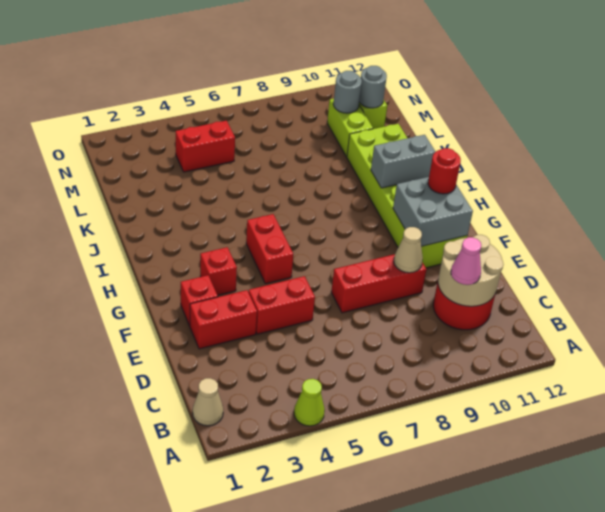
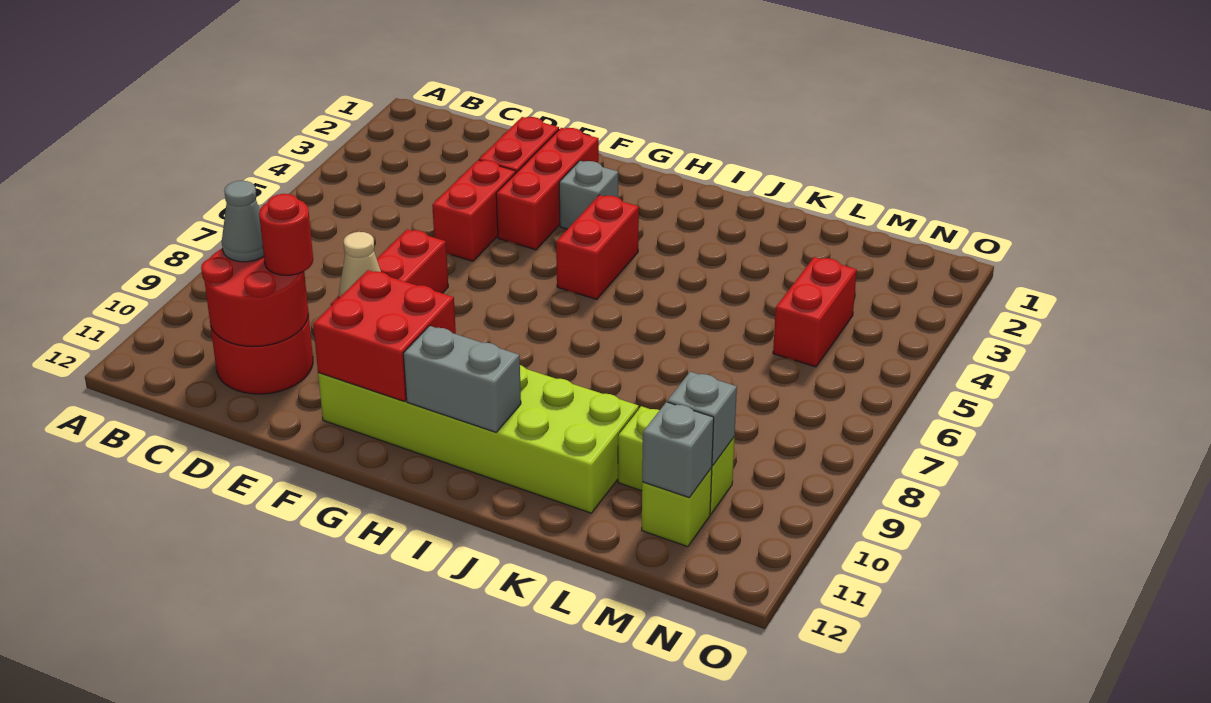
lime cone A4 level 1 -> none
tan cone B1 level 1 -> none
tan round brick C10:D11 level 2 -> red round brick C10:D11 level 2
pink cone C10 level 3 -> grey cone C10 level 3
red brick F2 level 1 -> red brick F2:F4 level 1
grey brick F10:G11 level 2 -> red brick F10:G11 level 2
red brick G3 level 1 -> grey brick G3 level 1
red brick G5:H5 level 1 -> red brick H4:H5 level 1
red round brick G11 level 3 -> red round brick D10 level 3
grey brick I10:I11 level 2 -> grey brick H11:I11 level 2
grey round brick M10 level 2 -> grey brick M10 level 2
grey round brick M11 level 2 -> grey brick M11 level 2

